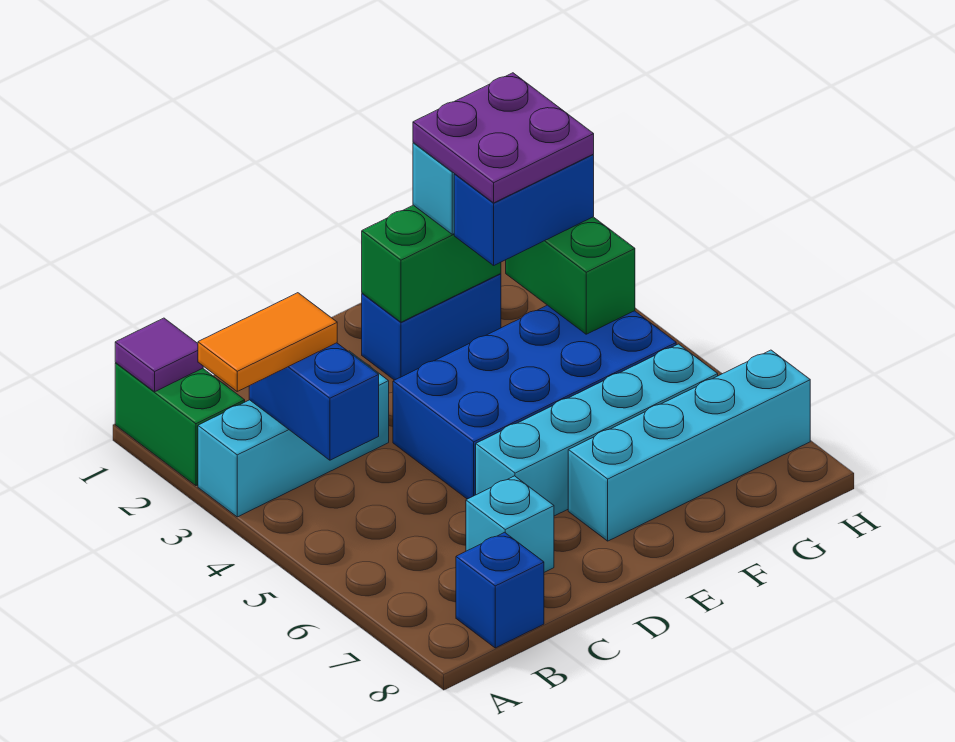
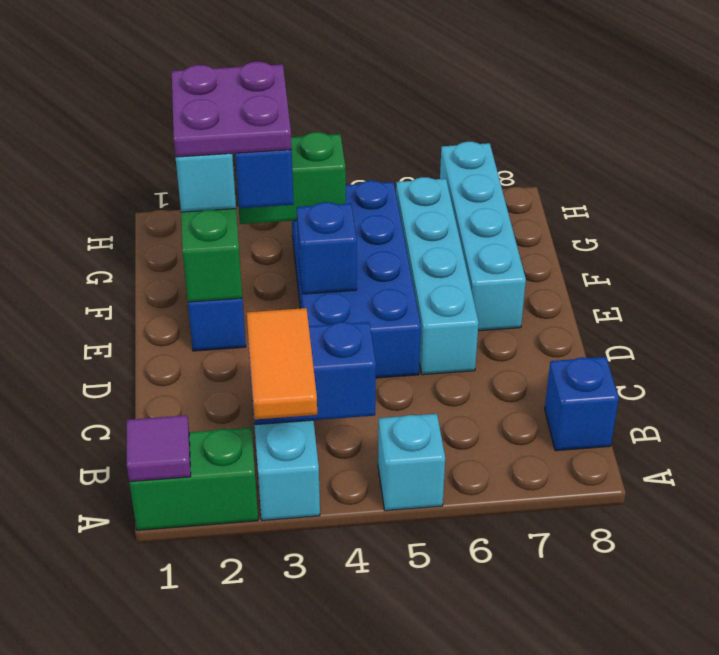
cyan brick C7 level 1 -> cyan brick A5 level 1
none -> blue brick E4 level 2

